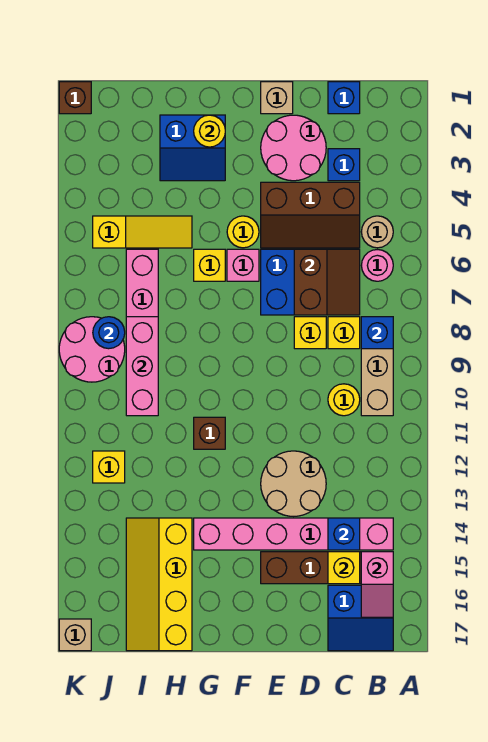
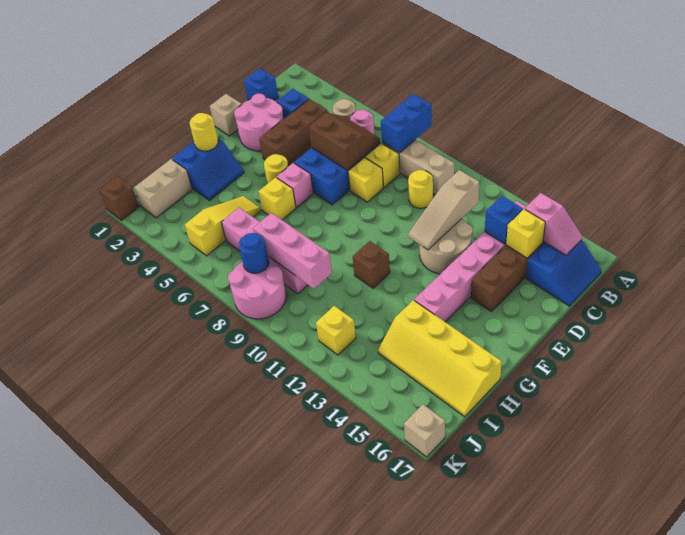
blue brick B8 level 2 -> blue brick A8:B8 level 2
none -> tan slope C12:E12 level 2 top C
none -> tan brick I2:J2 level 1

